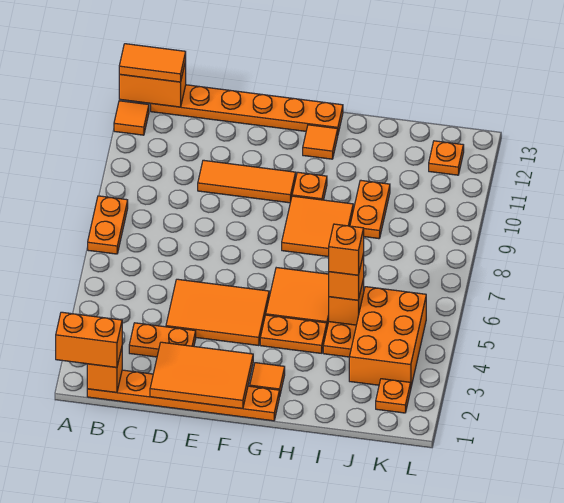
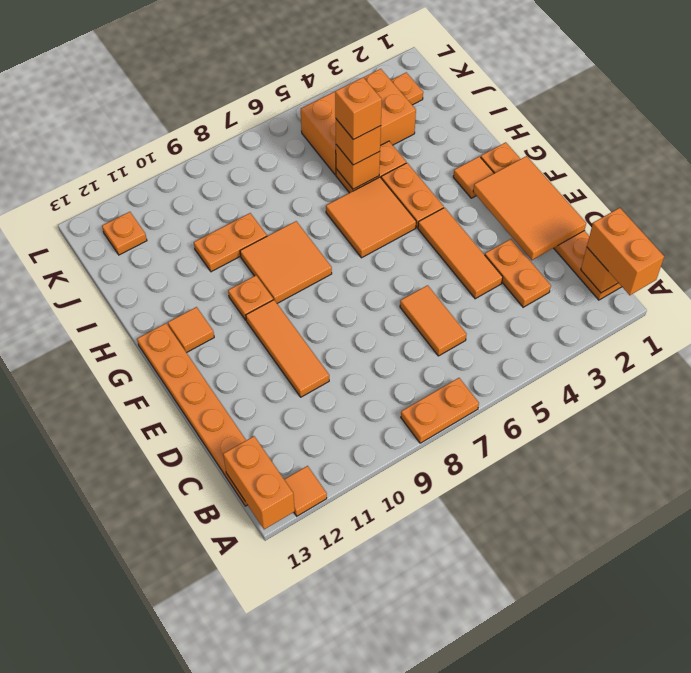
orange tile A13:B13 level 3 -> orange tile C6:D6 level 1
orange tile D4:F5 level 1 -> orange tile D4:F4 level 1

